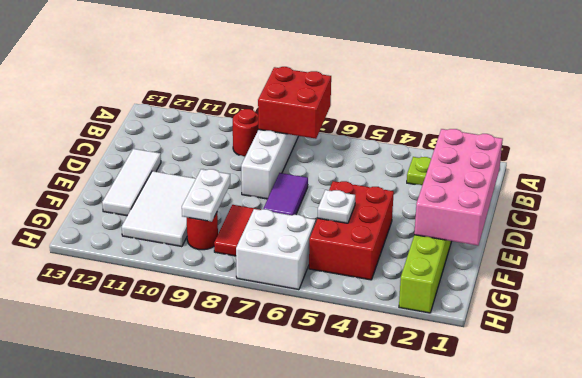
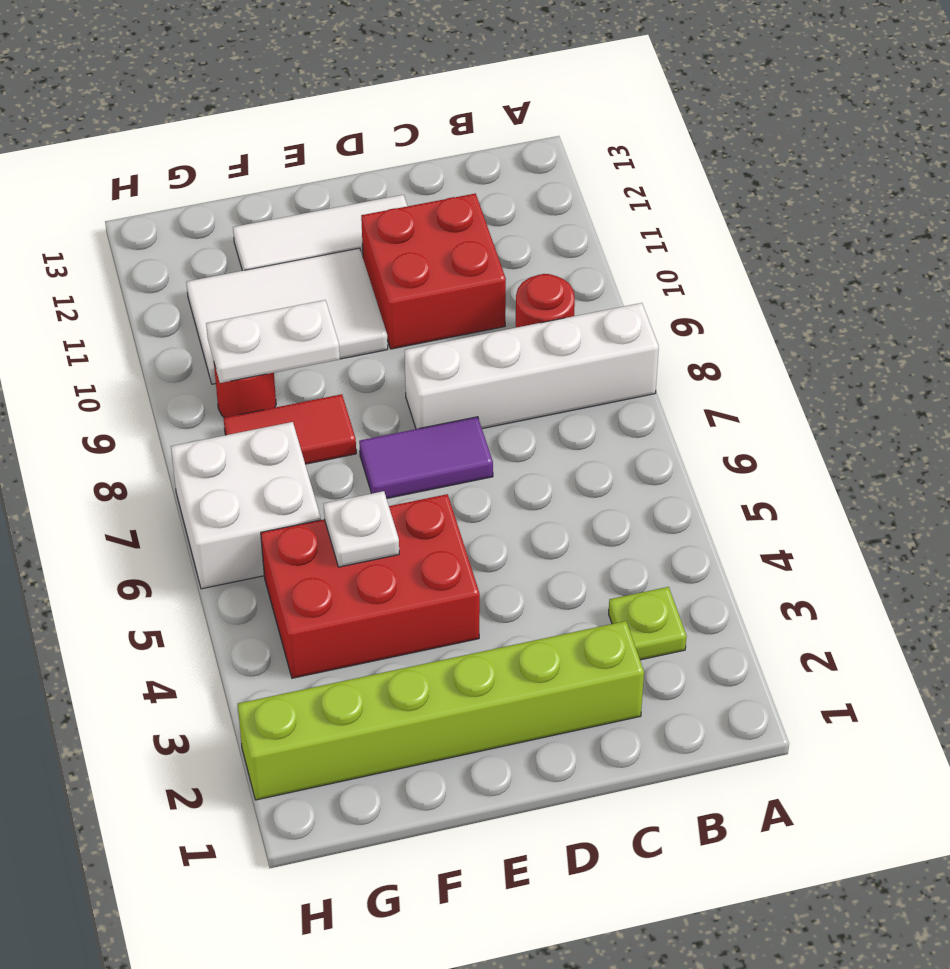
red brick A7:B8 level 2 -> red brick C10:D11 level 1
pink brick C1:F2 level 2 -> none

